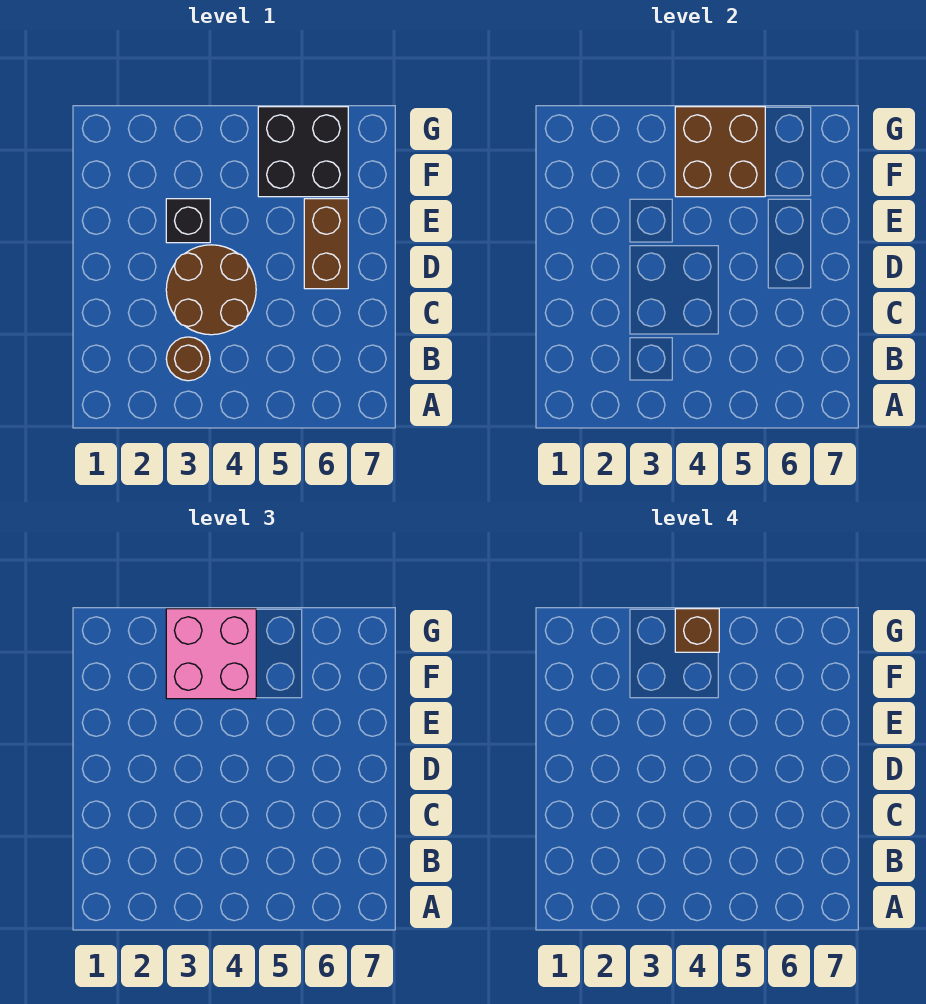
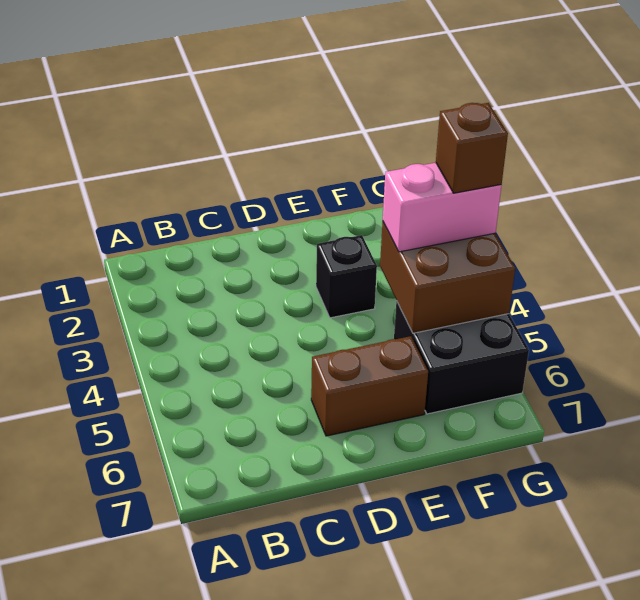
brown round brick B3 level 1 -> none
brown round brick C3:D4 level 1 -> none
pink brick F3:G4 level 3 -> pink brick F4:G4 level 3

